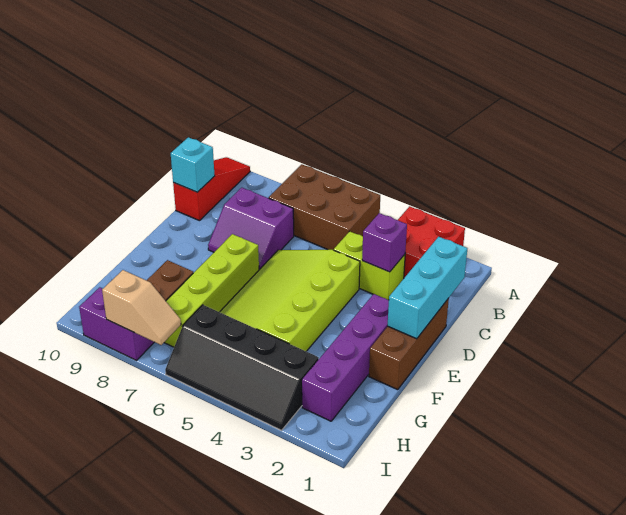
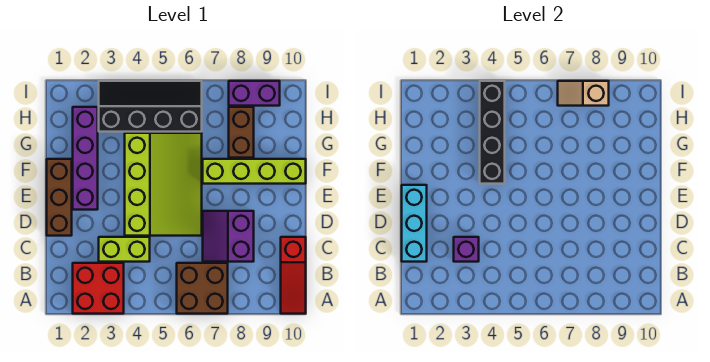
brown brick A5:B7 level 1 -> brown brick A6:B7 level 1
purple slope C7:D8 level 1 top C -> purple slope C7:D8 level 1 top 8
cyan brick C10 level 2 -> none
lime brick E7:H7 level 1 -> lime brick F7:F10 level 1
none -> black brick F4:I4 level 2

